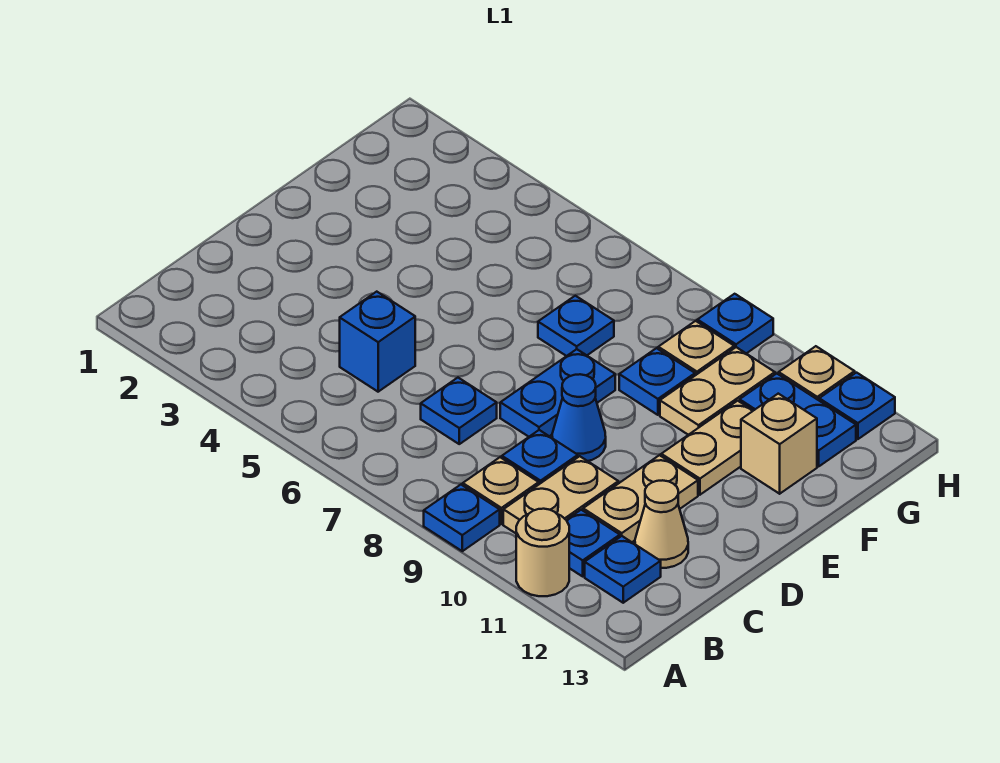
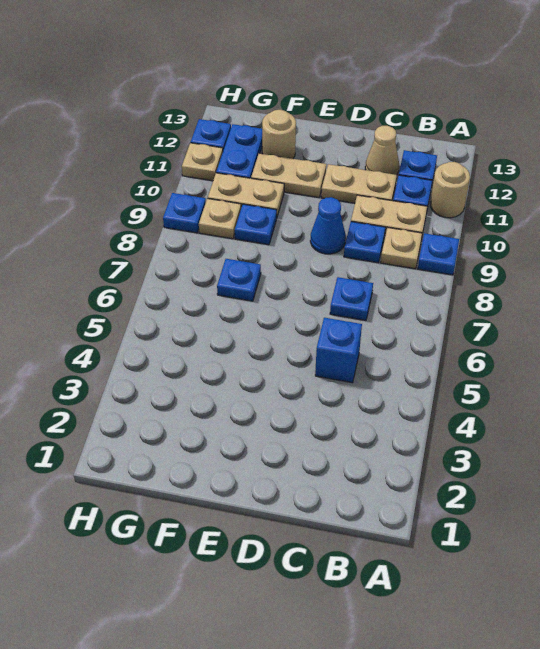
blue plate D8:E8 level 1 -> none
tan brick F12 level 1 -> tan round brick F12 level 1

